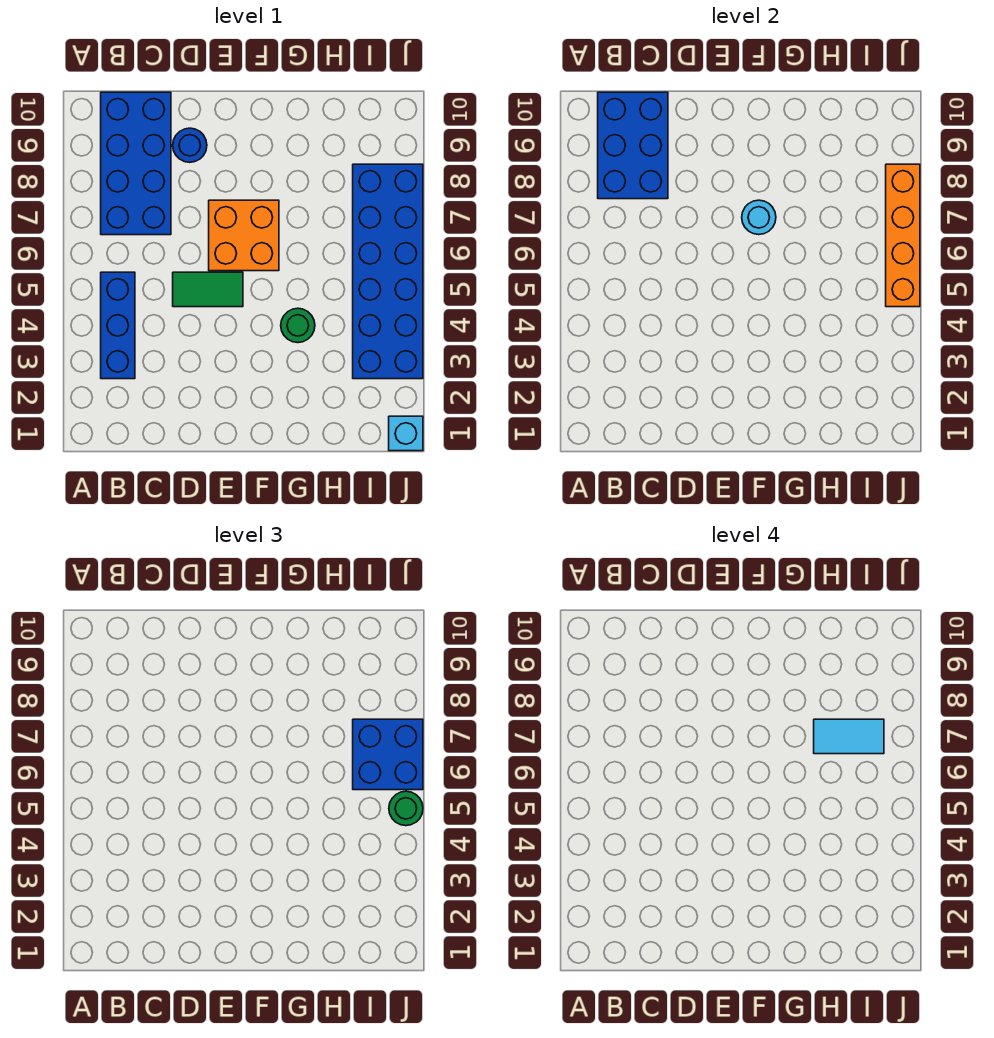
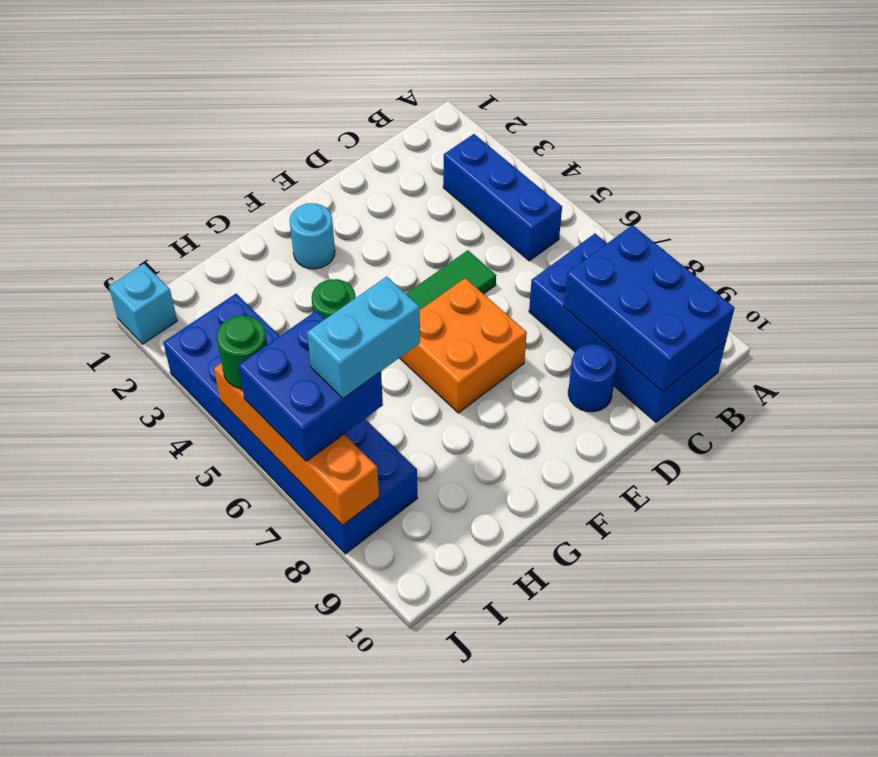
cyan round brick F7 level 2 -> cyan round brick F2 level 1
cyan tile H7:I7 level 4 -> cyan brick H7:I7 level 4

